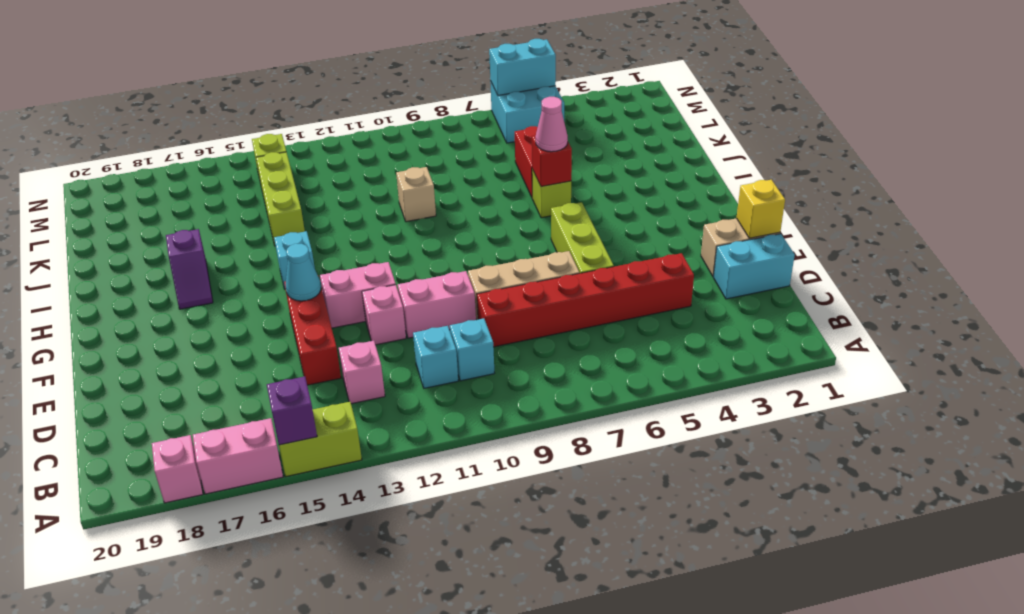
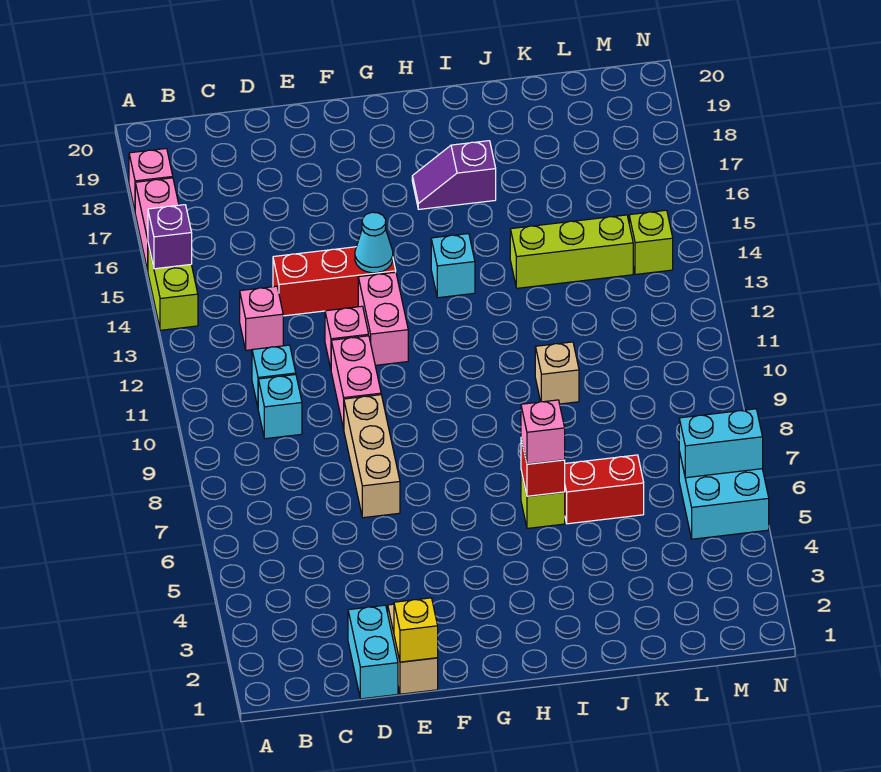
red brick D4:D9 level 1 -> none
lime brick E6:G6 level 1 -> none
pink cone I6 level 3 -> pink brick I6 level 3
cyan brick N5:N6 level 2 -> cyan brick M6:N6 level 2

